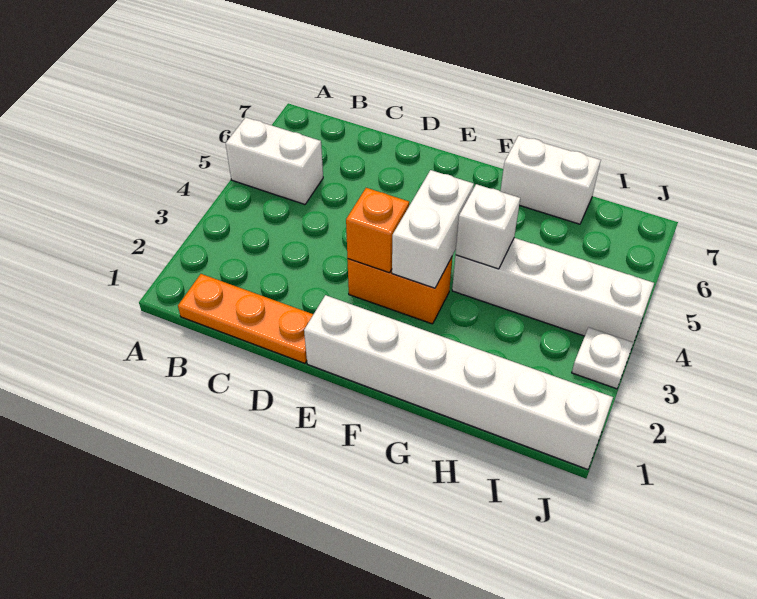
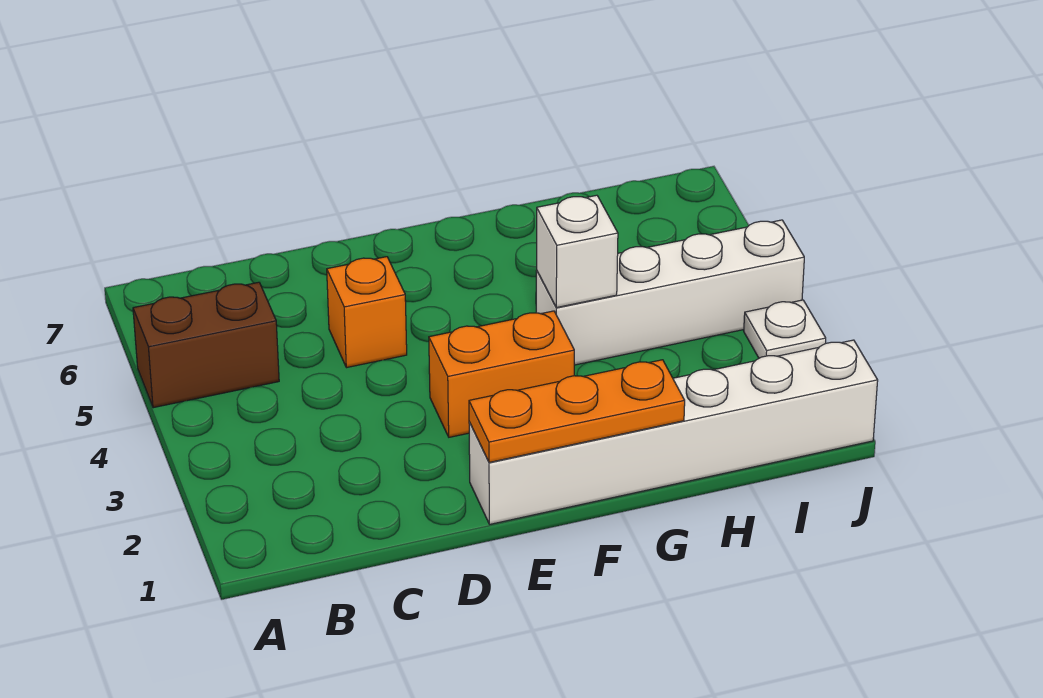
white brick A5:B5 level 1 -> brown brick A5:B5 level 1
orange plate B1:D1 level 1 -> orange plate E1:G1 level 2
orange brick E3 level 2 -> orange brick D5 level 1
white brick F3:F4 level 2 -> none
white brick G7:H7 level 1 -> none

